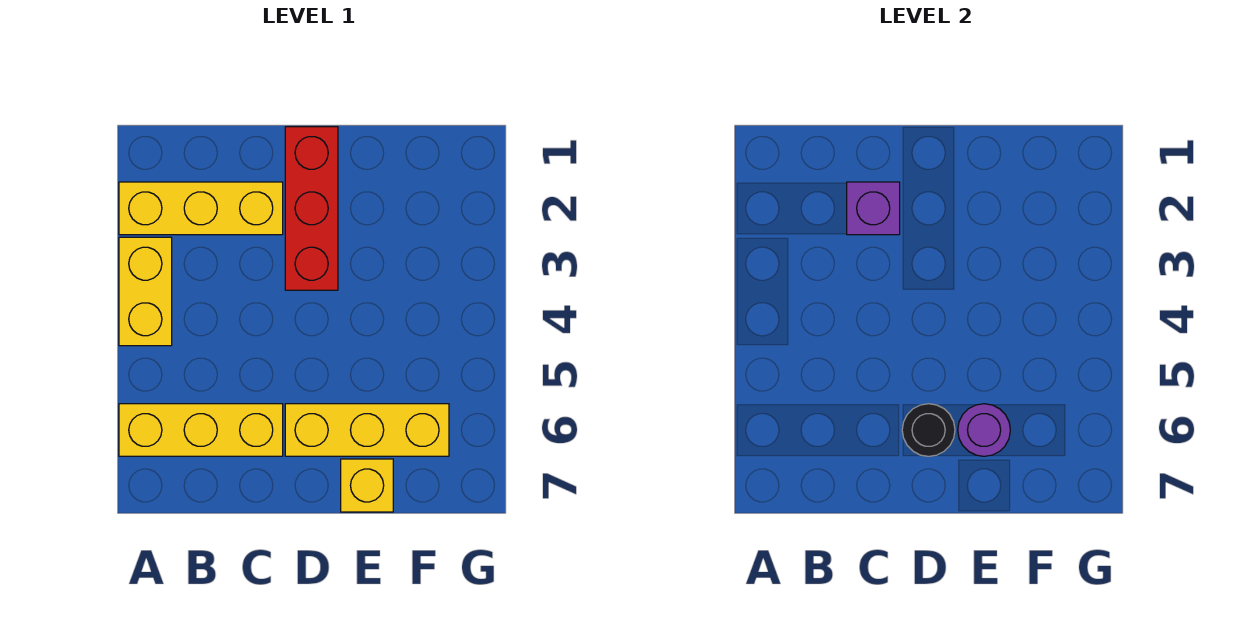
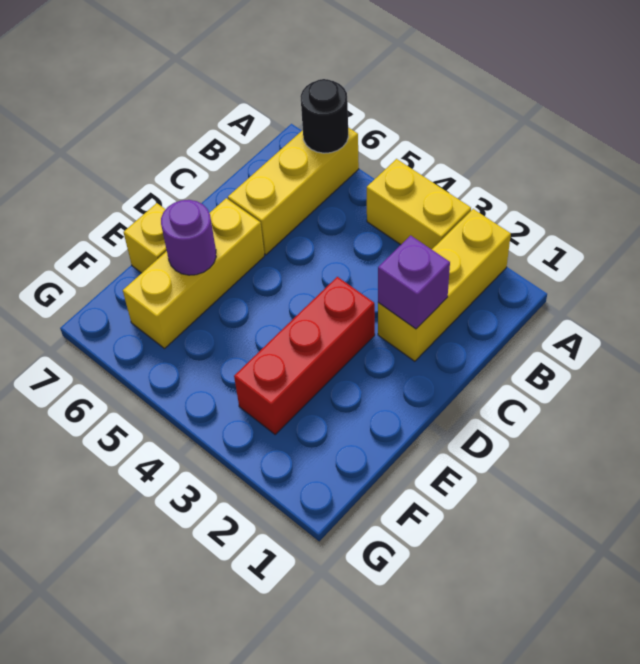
red brick D1:D3 level 1 -> red brick D3:F3 level 1
black round brick D6 level 2 -> black round brick A6 level 2

